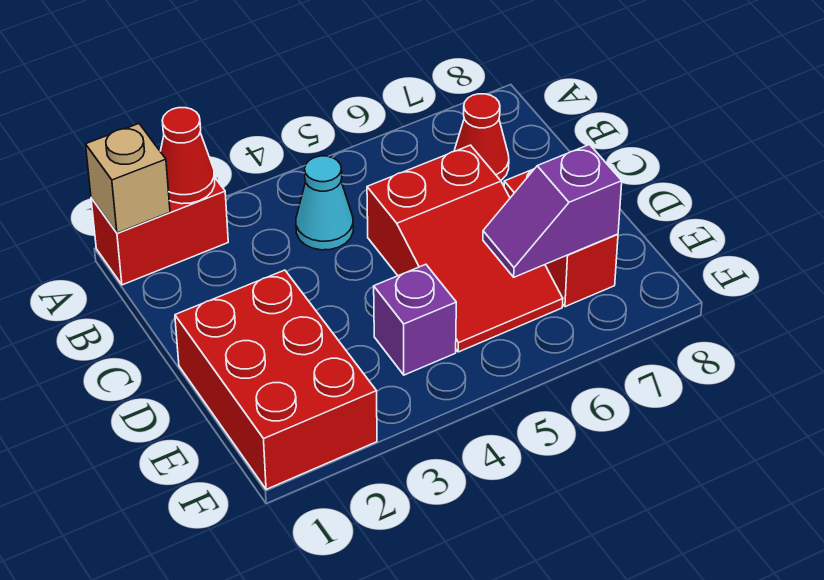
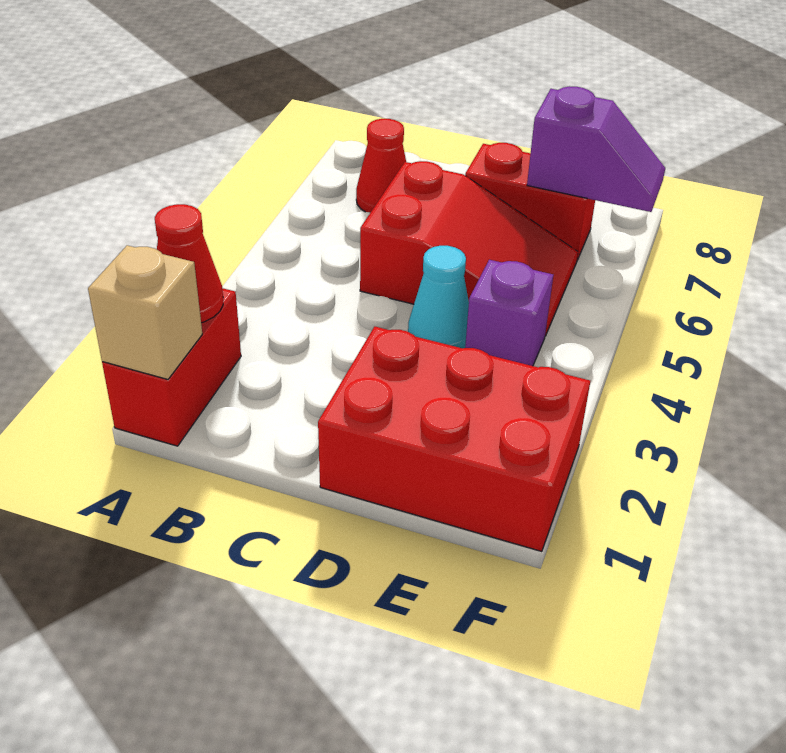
cyan cone B4 level 1 -> cyan cone D4 level 1
purple slope E6:E7 level 2 top 7 -> purple slope E7:F7 level 2 top E

